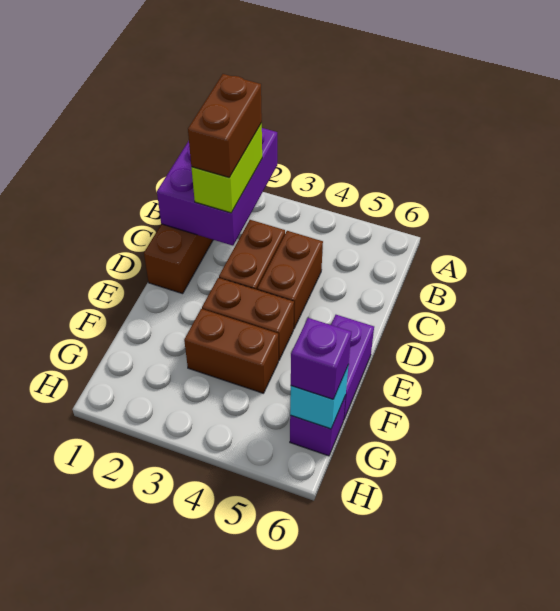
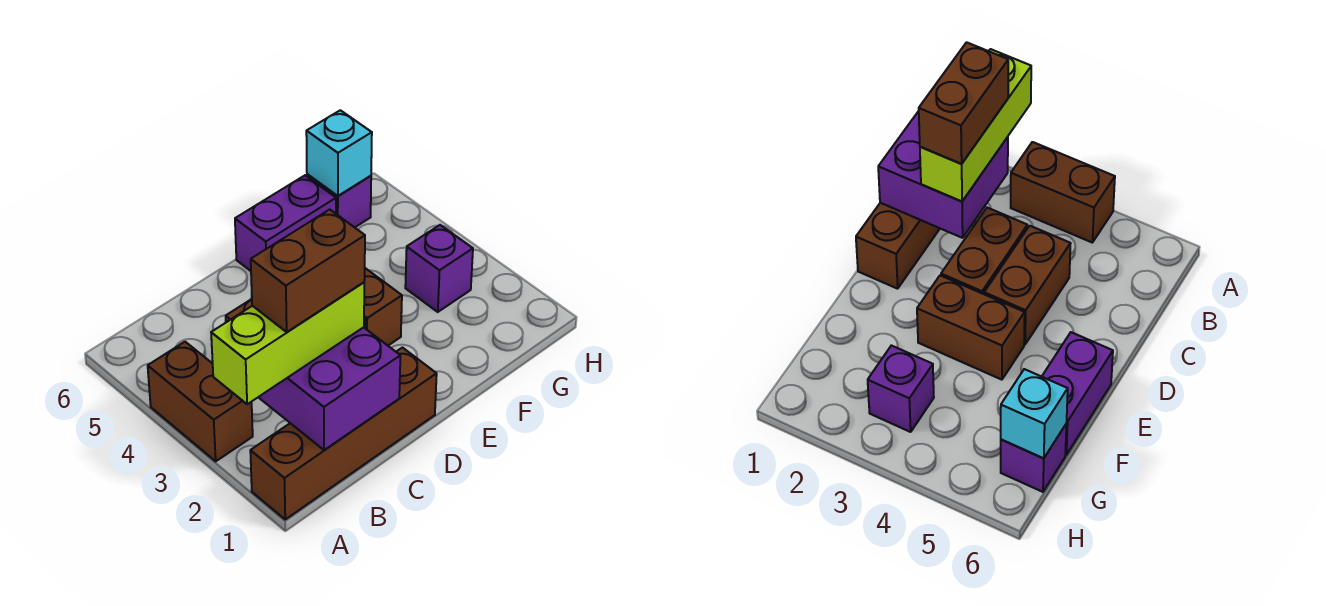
purple brick A1:C2 level 2 -> purple brick B1:C2 level 2
lime brick B2:C2 level 3 -> lime brick A2:C2 level 3
brown brick F3:F4 level 1 -> brown brick A3:A4 level 1
purple brick G6 level 3 -> purple brick G3 level 1

